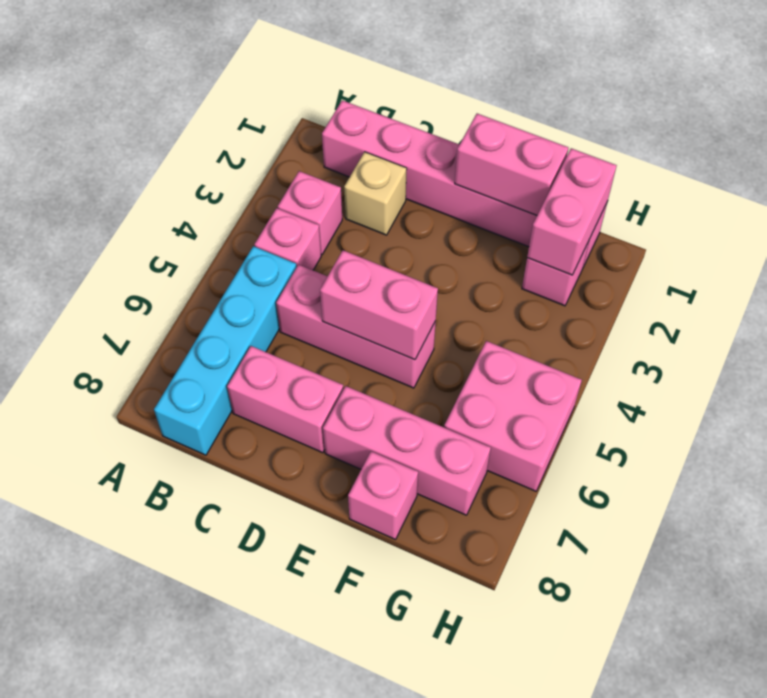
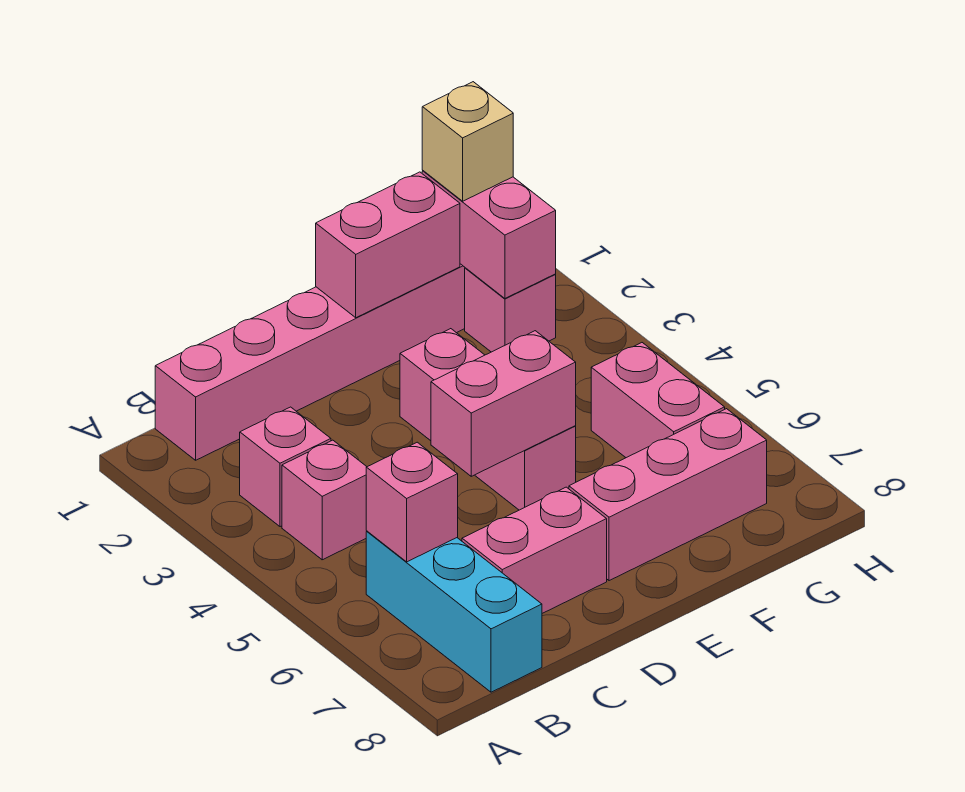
cyan brick B5:B8 level 1 -> cyan brick B6:B8 level 1
tan brick C2 level 1 -> tan brick G1 level 3
pink brick C5:E5 level 1 -> pink brick E3:E5 level 1
pink brick F8 level 1 -> pink brick B6 level 2
pink brick G5:H6 level 1 -> pink brick G5:G6 level 1

